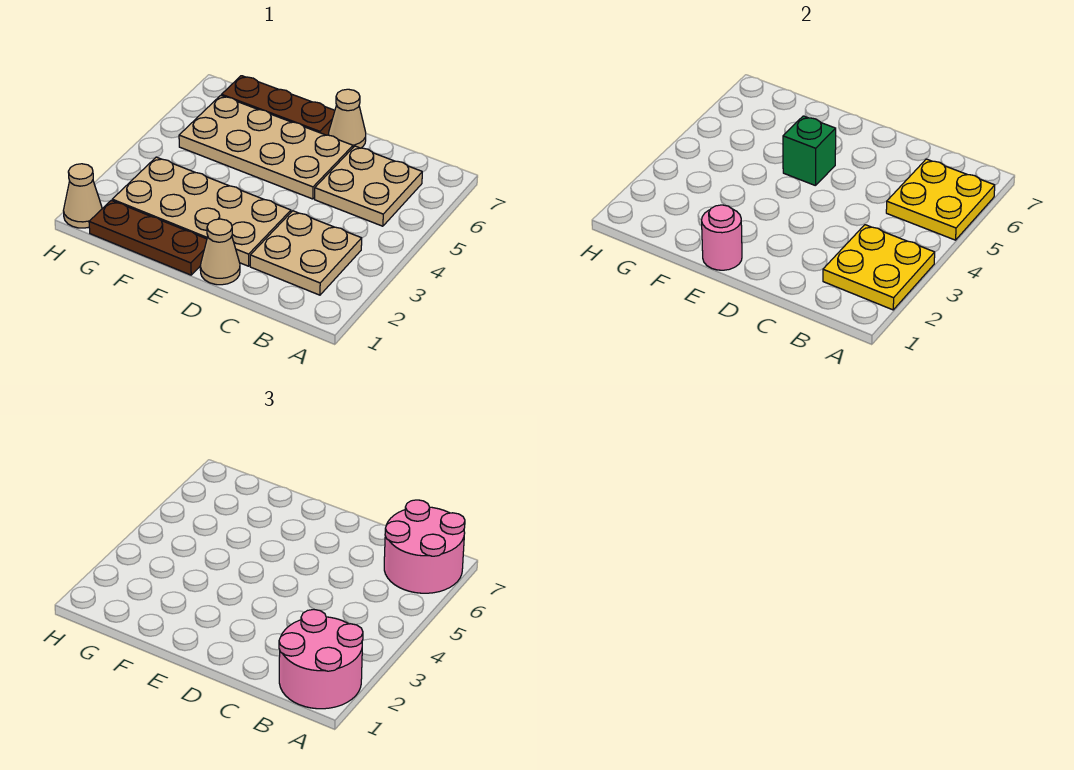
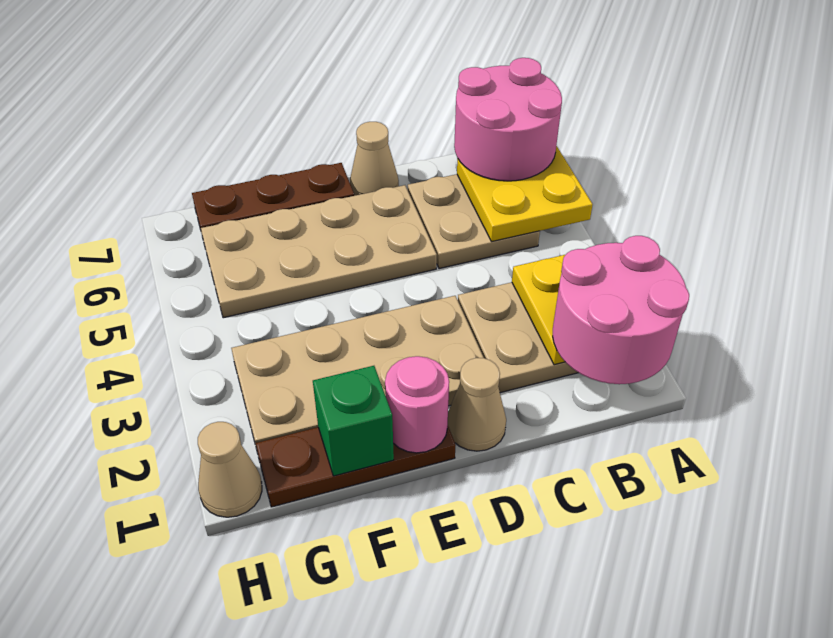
green brick E5 level 2 -> green brick F1 level 2

